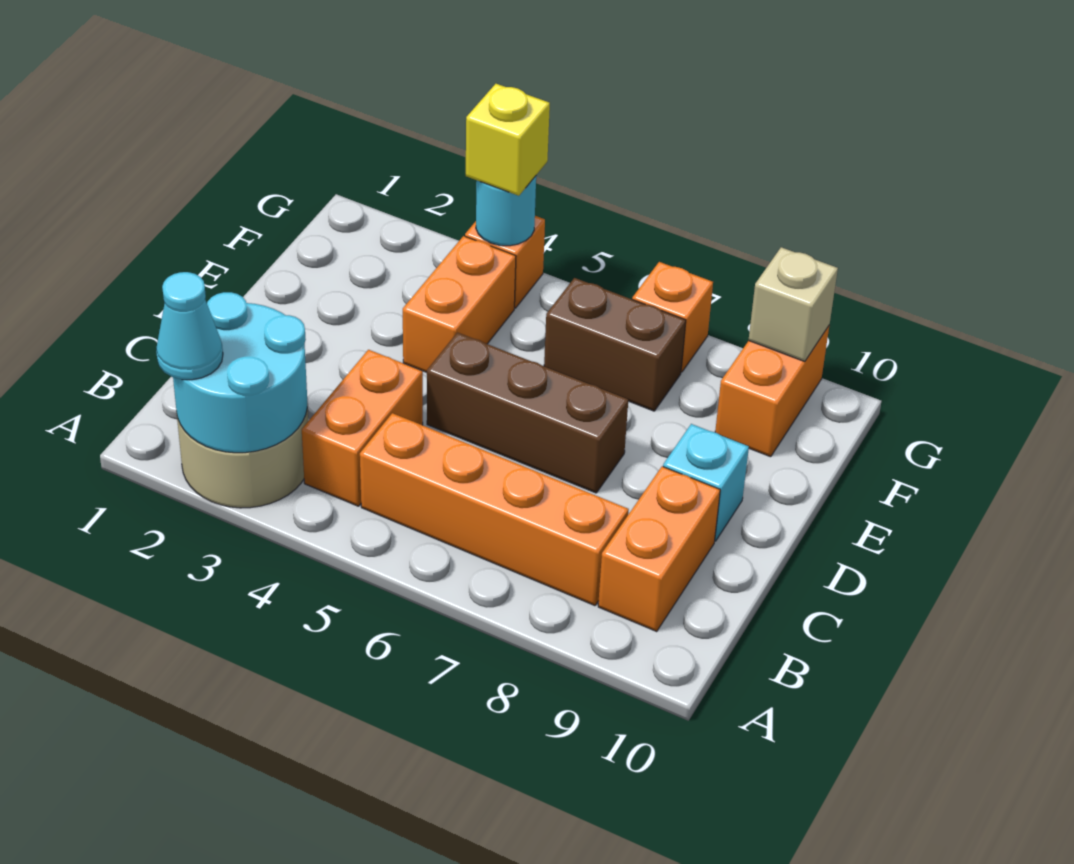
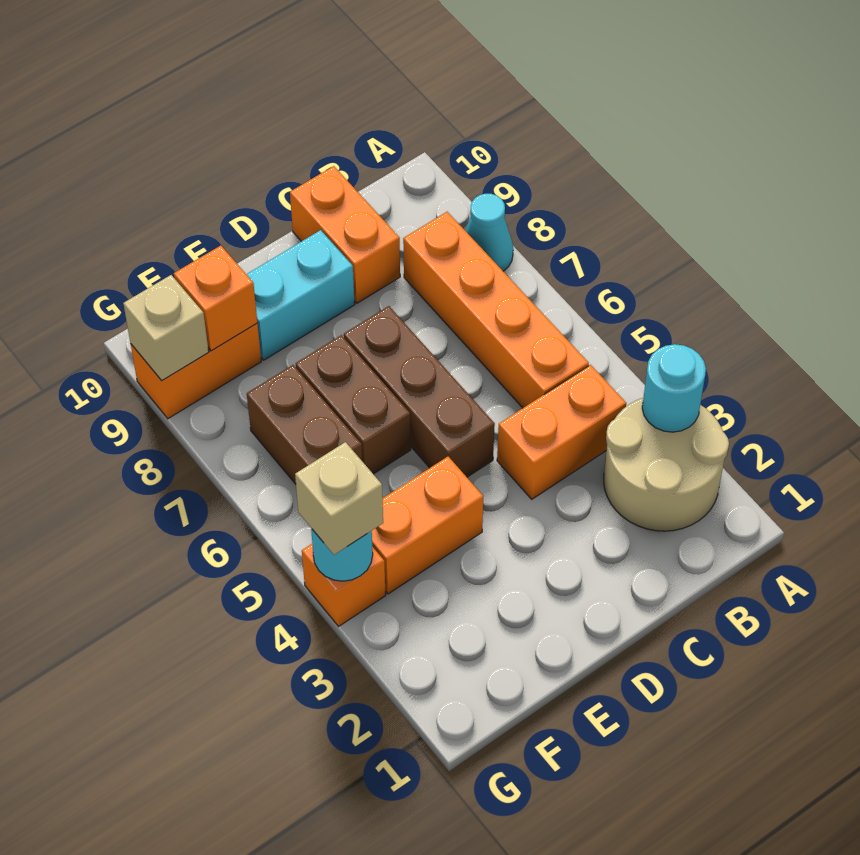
cyan round brick A2:B3 level 2 -> cyan round brick A3 level 2
cyan cone A2 level 3 -> cyan cone A8 level 1
orange brick B9:C9 level 1 -> orange brick C9:C10 level 1
cyan brick D9 level 1 -> cyan brick D9:E9 level 1
none -> brown brick E6:E7 level 1
yellow brick G4 level 3 -> tan brick G4 level 3
orange brick G7 level 1 -> orange brick F9 level 2

